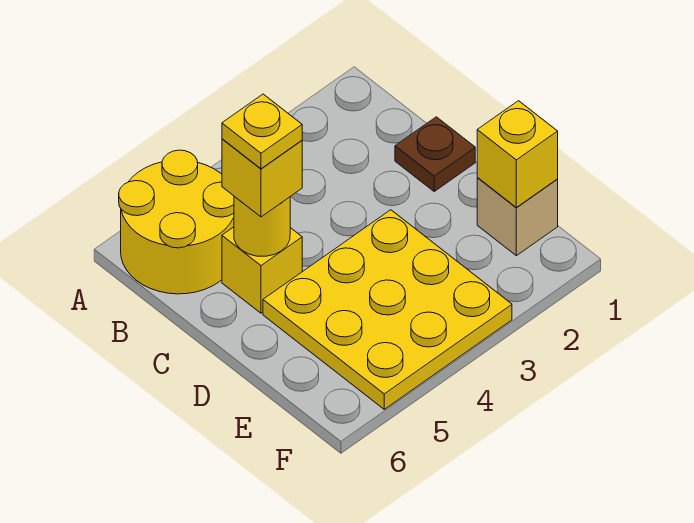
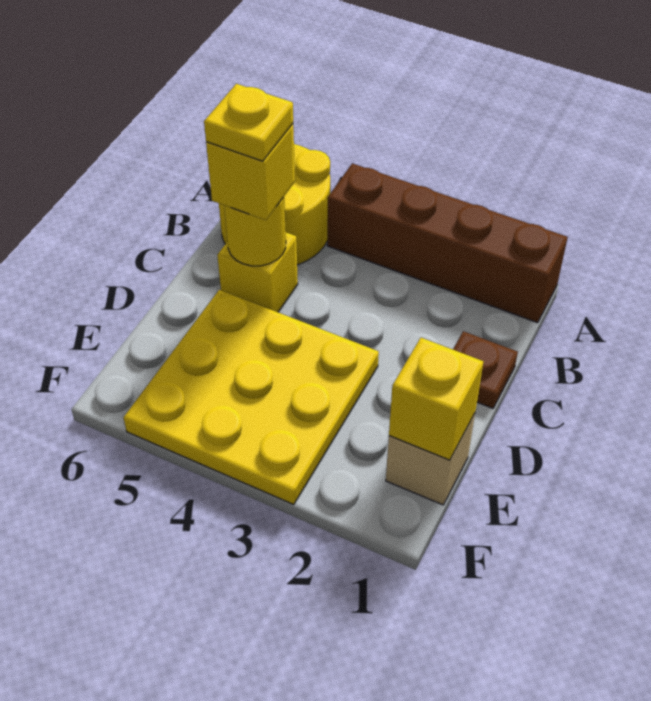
none -> brown brick A1:A4 level 1

